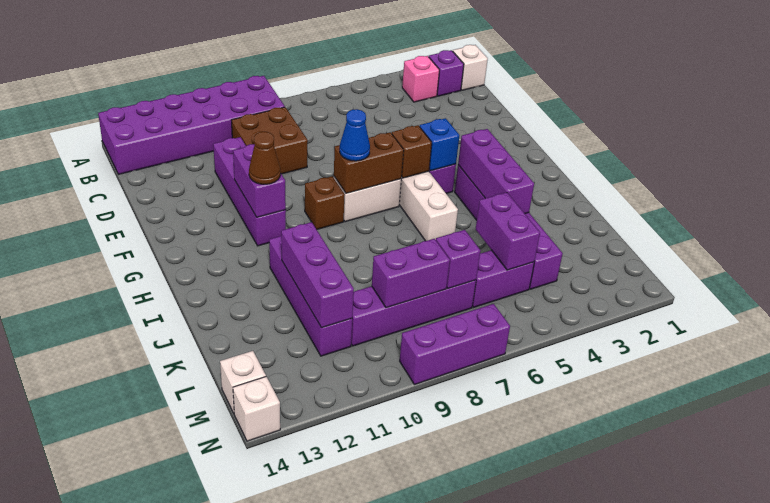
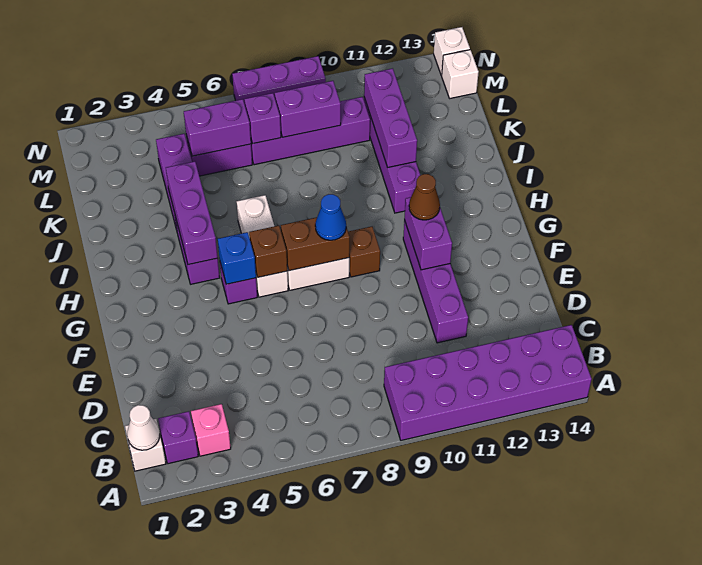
none -> white cone B1 level 2
brown brick C9:D10 level 1 -> none
purple brick K5:L5 level 2 -> purple brick L5:L6 level 2

